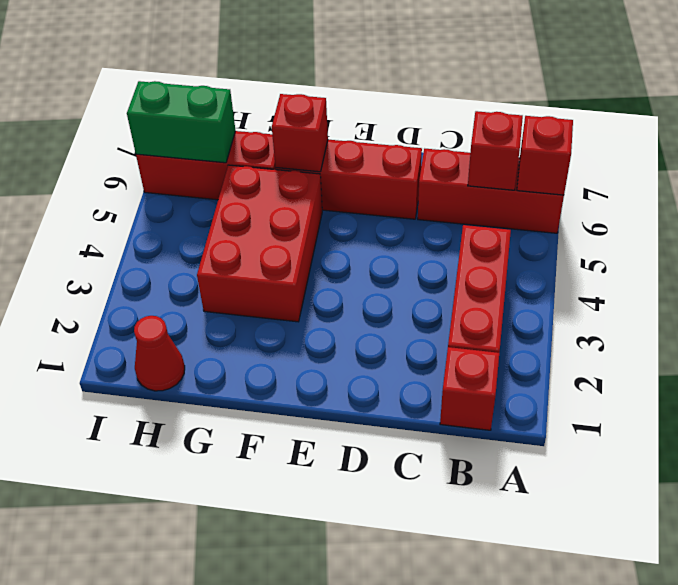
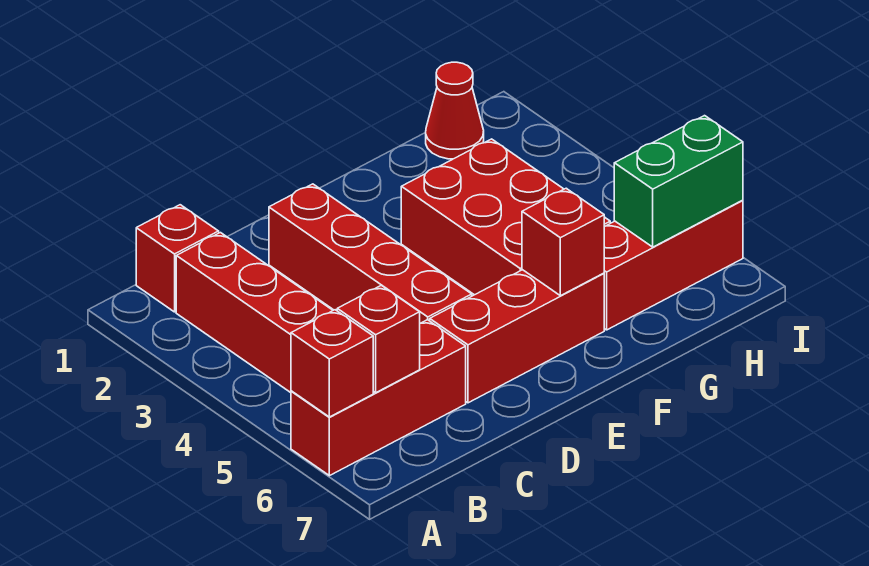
none -> red brick D2:D5 level 1

